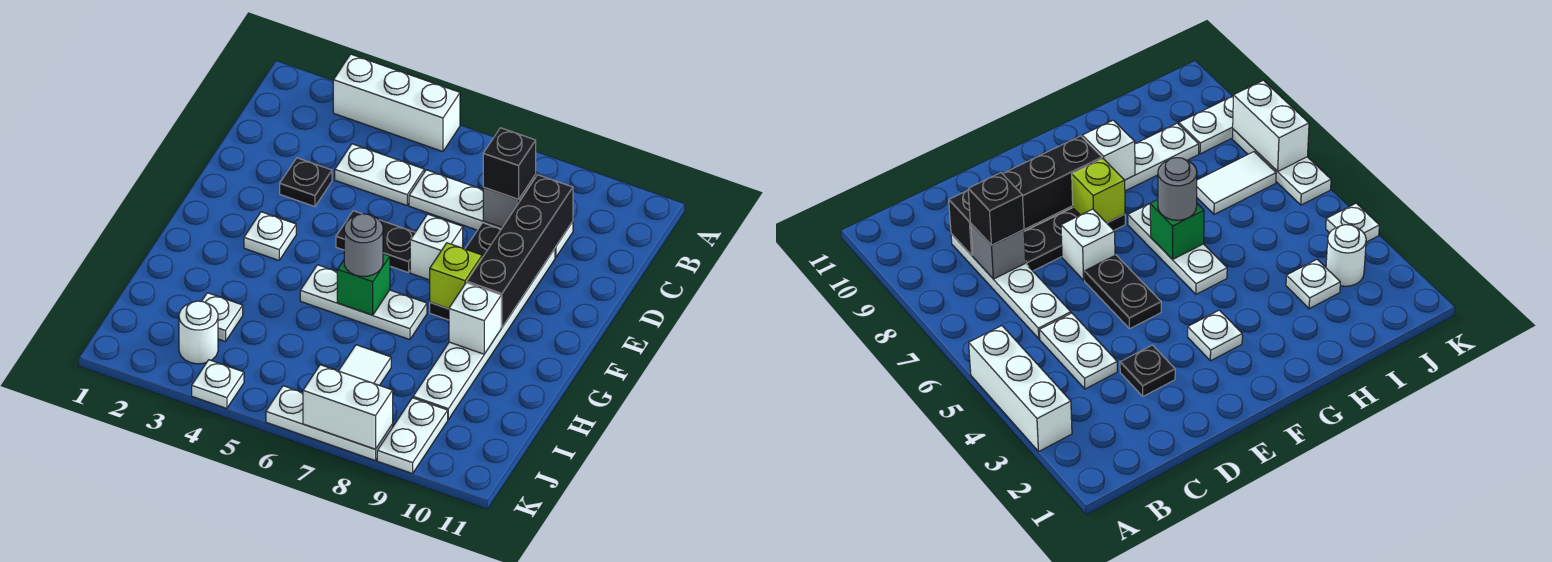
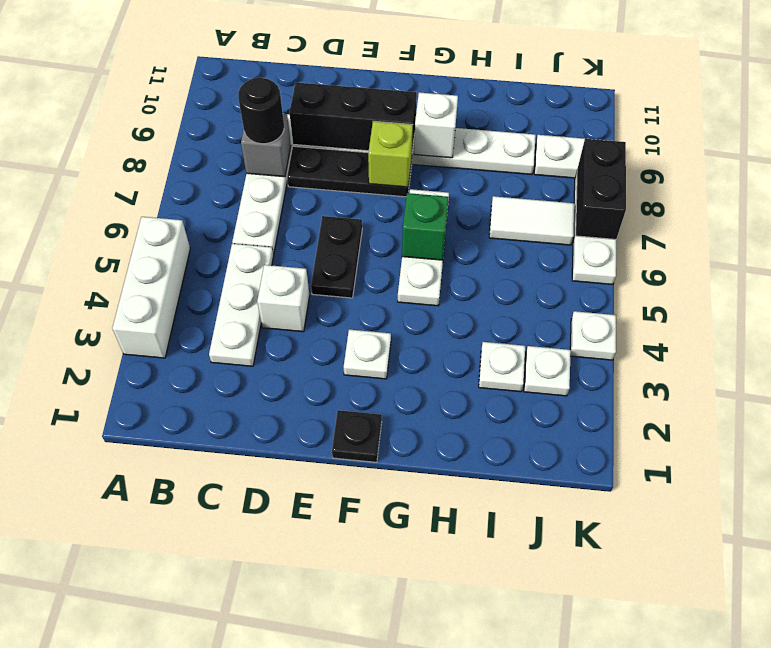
white plate C4:C5 level 1 -> white plate C3:C5 level 1
black brick C8 level 3 -> black round brick C8 level 3
black brick C9:F9 level 2 -> black brick D9:F9 level 2
black plate D3 level 1 -> black plate F1 level 1
white brick E7 level 1 -> white brick D4 level 1
grey round brick G6 level 3 -> none
white round brick J3 level 1 -> white plate J3 level 1
white brick K7:K8 level 2 -> black brick K7:K8 level 2

